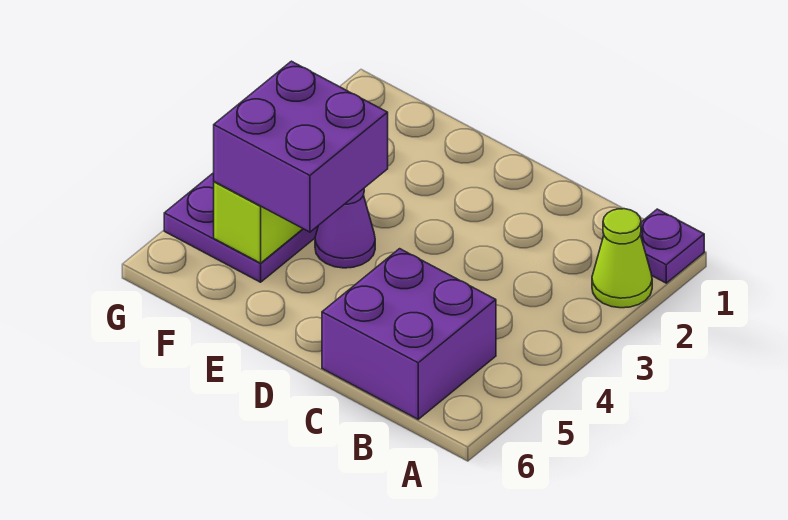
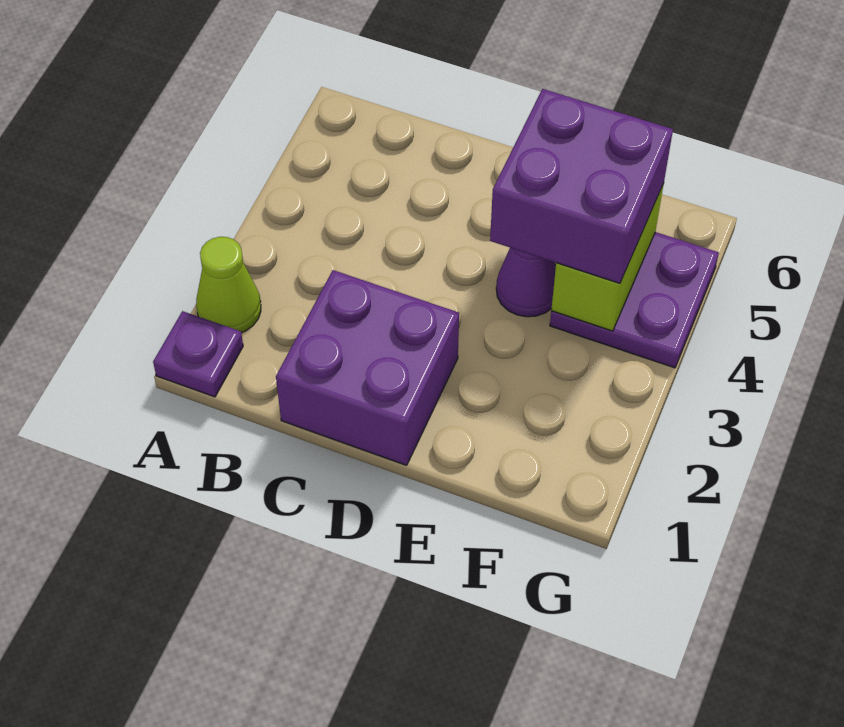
purple brick B5:C6 level 1 -> purple brick C1:D2 level 1

